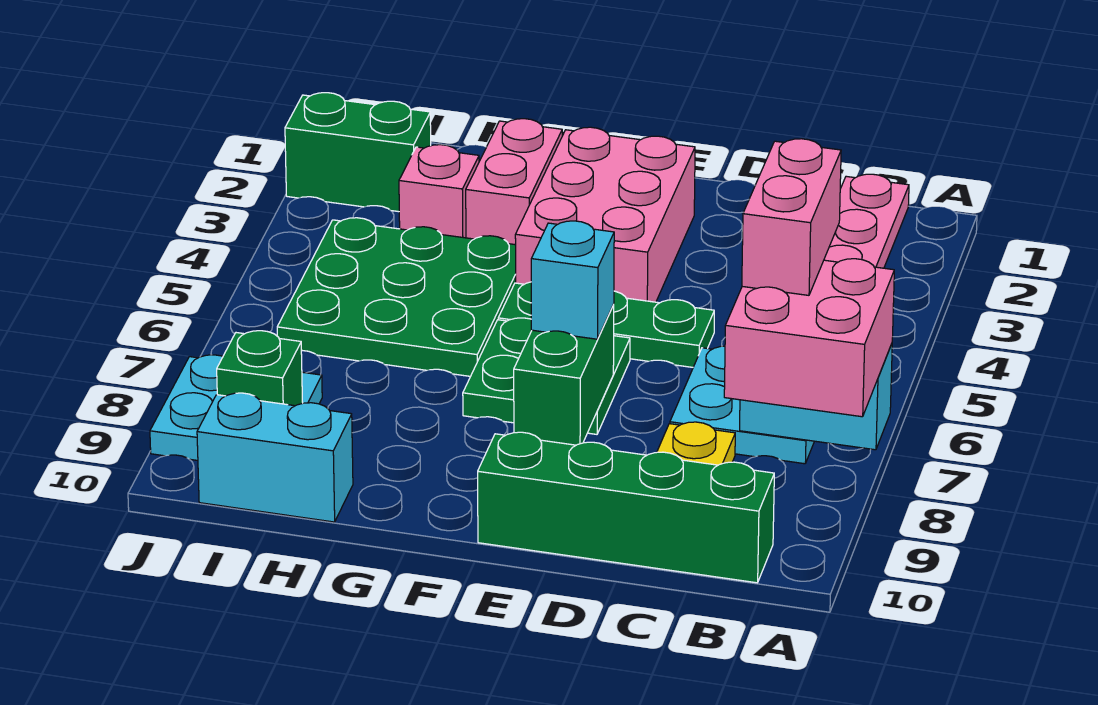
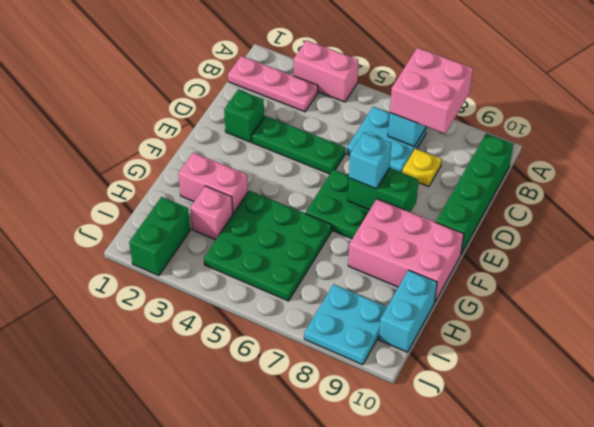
pink brick B6:B7 level 4 -> pink brick A3:A4 level 1
green plate D5:F5 level 1 -> green plate D3:D5 level 1
pink brick E2:F4 level 1 -> pink brick F8:G10 level 1
green brick I9 level 2 -> green brick D2 level 1

